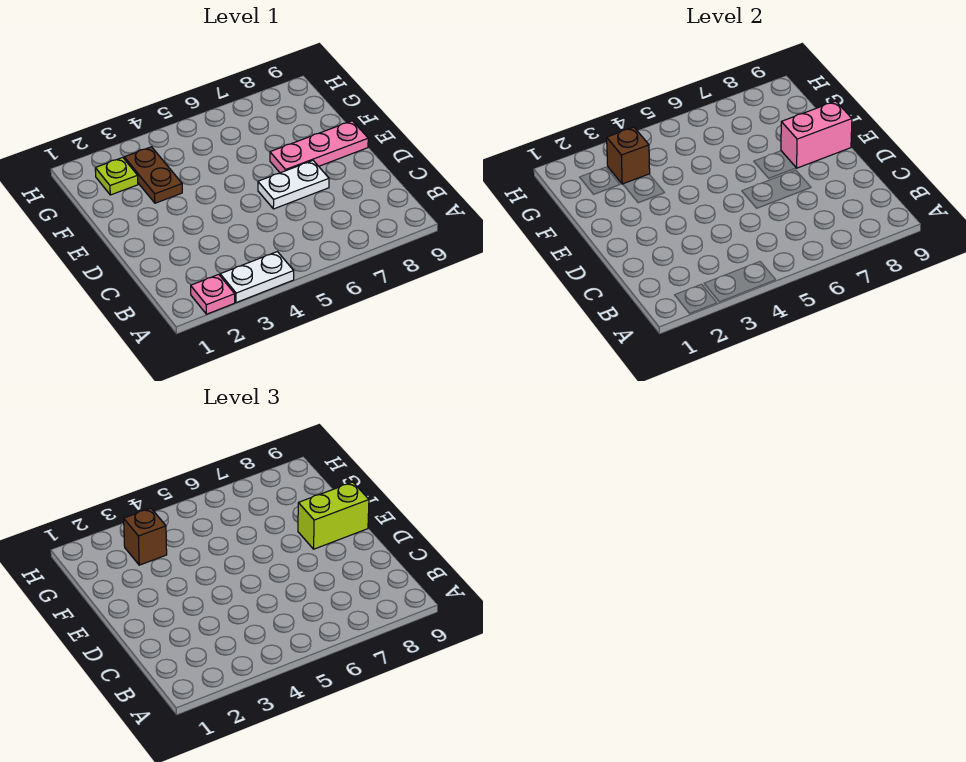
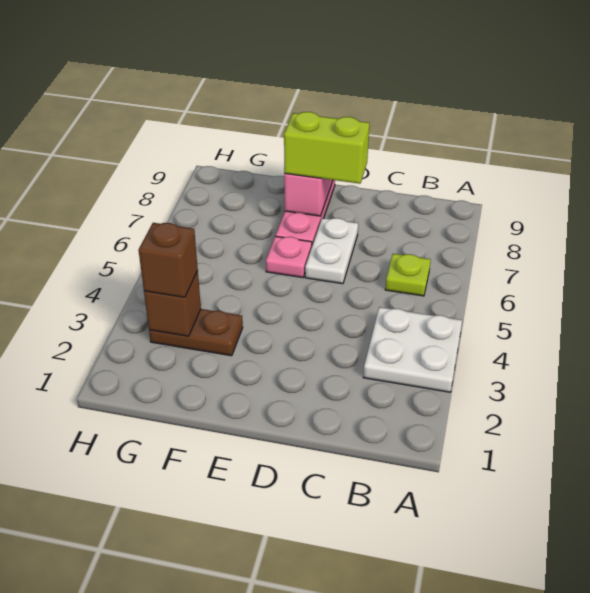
pink plate A2 level 1 -> pink plate E6 level 1
white plate A3:A4 level 1 -> white plate A3:B4 level 1
lime brick E8:E9 level 3 -> lime brick D8:E8 level 3
lime plate G2 level 1 -> lime plate B6 level 1

